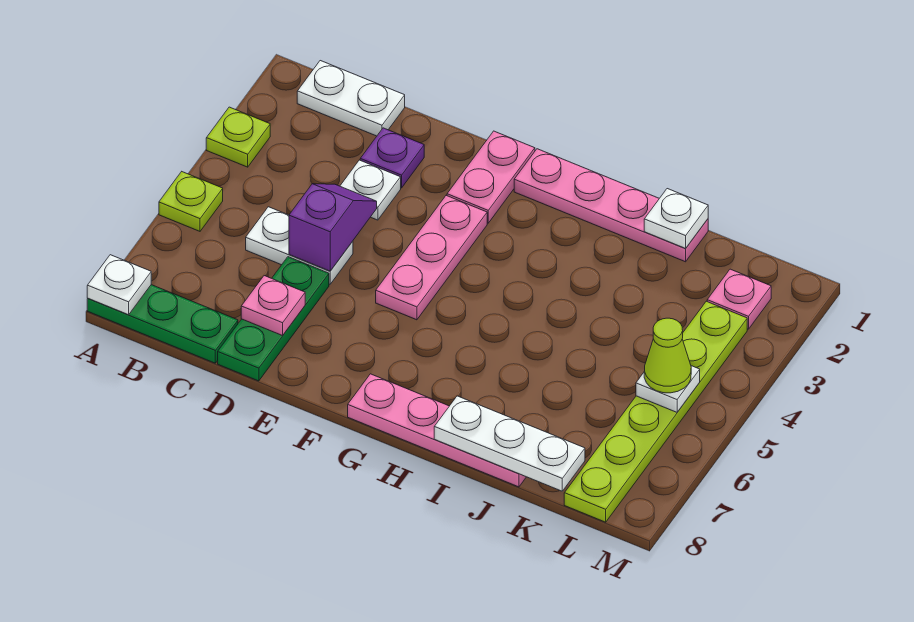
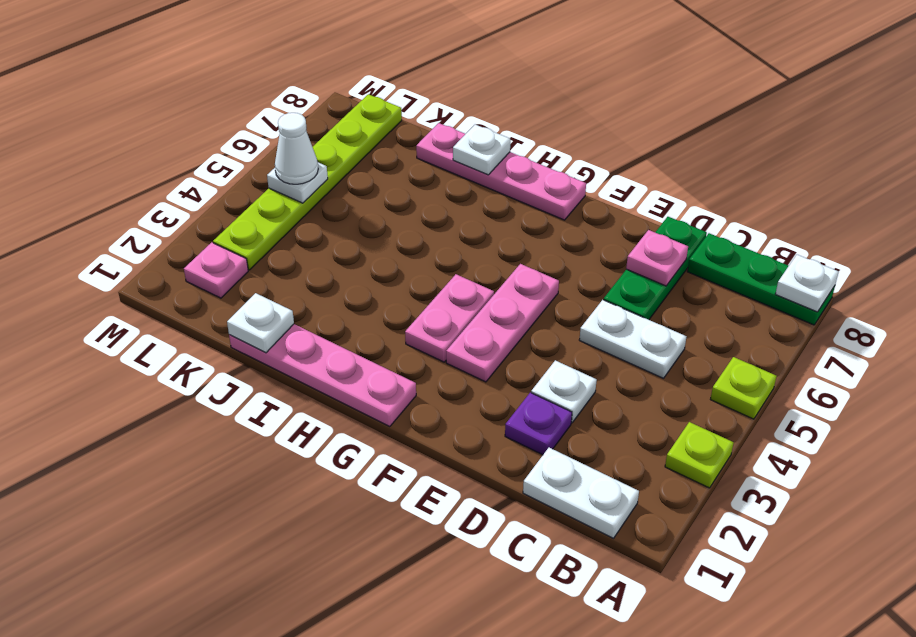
purple slope D4:D5 level 2 top 5 -> none
pink plate F1:F2 level 1 -> pink plate G3:G4 level 1
white plate I8:K8 level 2 -> white plate I8 level 2
lime cone L5 level 3 -> white cone L5 level 3

